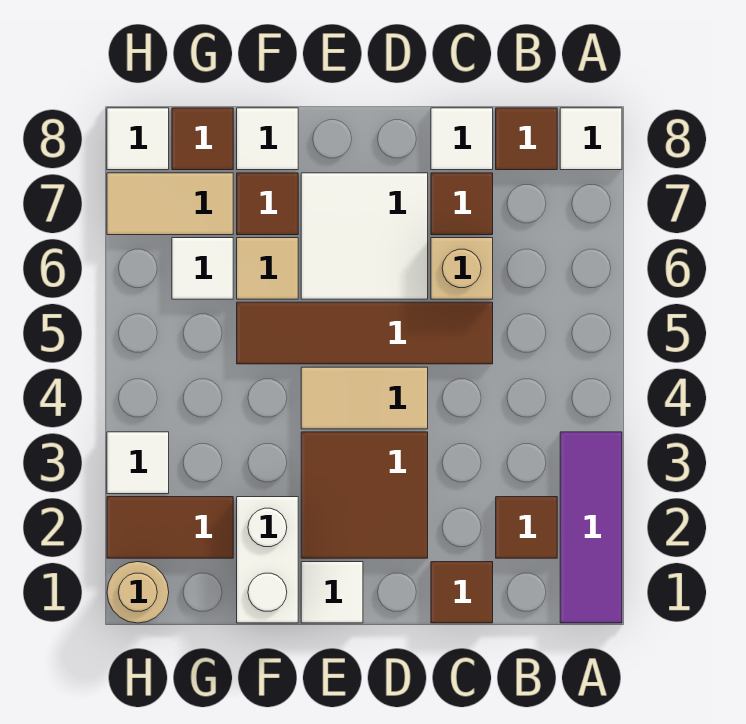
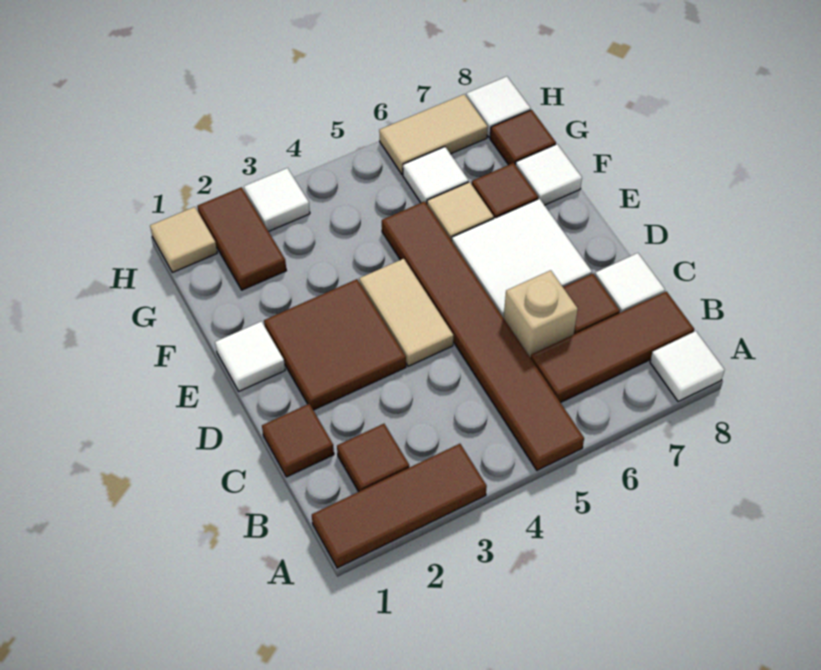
purple tile A1:A3 level 1 -> brown tile A1:A3 level 1
brown tile B8 level 1 -> brown tile B6:B8 level 1
brown tile C5:F5 level 1 -> brown tile A5:F5 level 1
white brick F1:F2 level 1 -> none
tan tile G7:H7 level 1 -> tan tile H6:H7 level 1
tan round brick H1 level 1 -> tan tile H1 level 1

